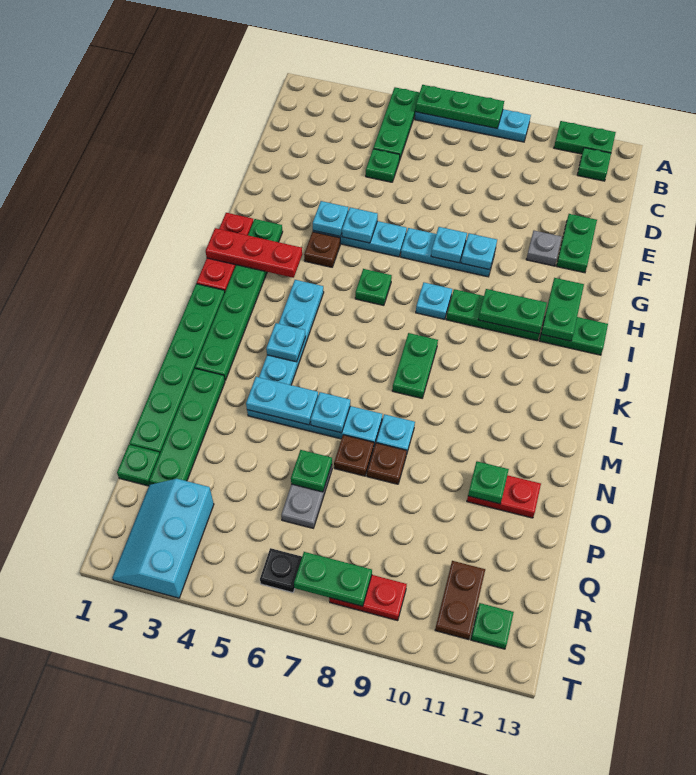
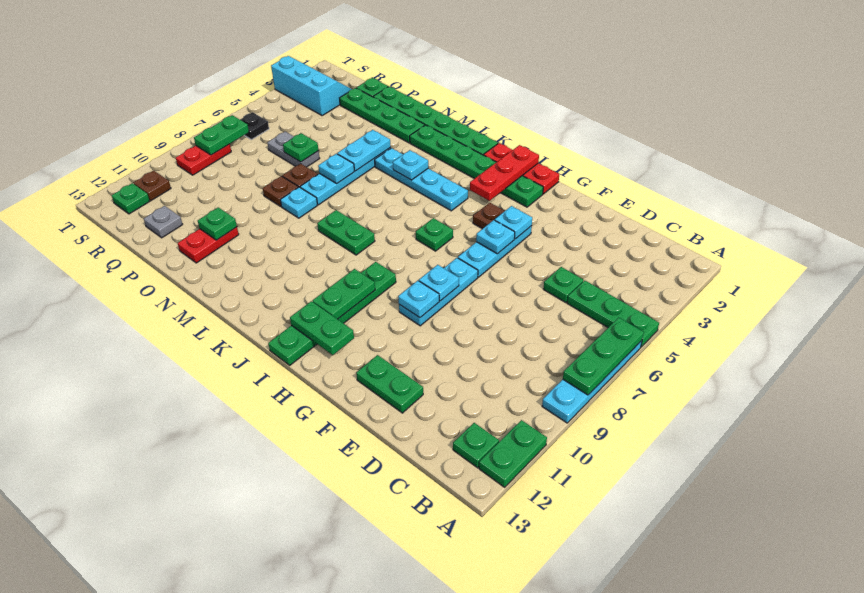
grey plate F11 level 1 -> grey plate Q12 level 1
cyan plate I8 level 1 -> none
brown plate R11:S11 level 1 -> brown plate S11 level 1

